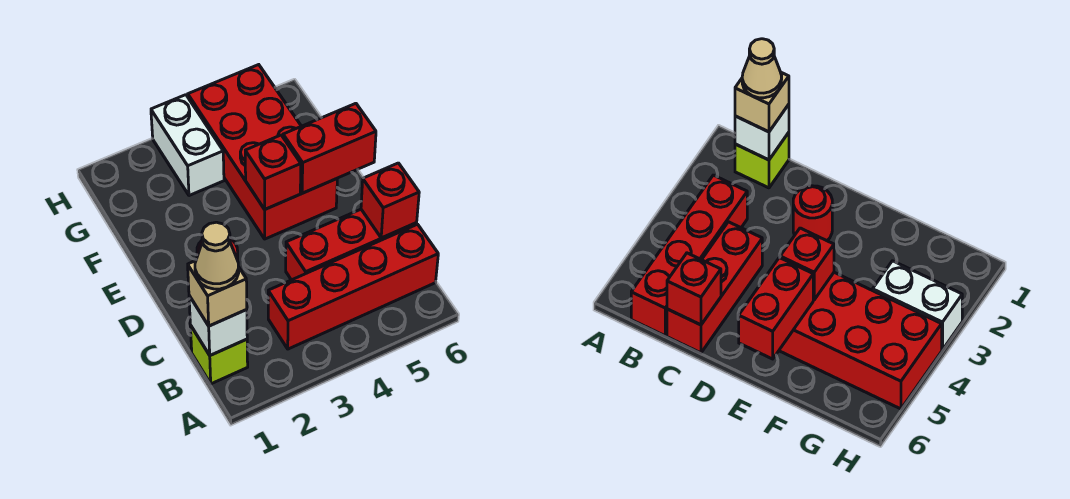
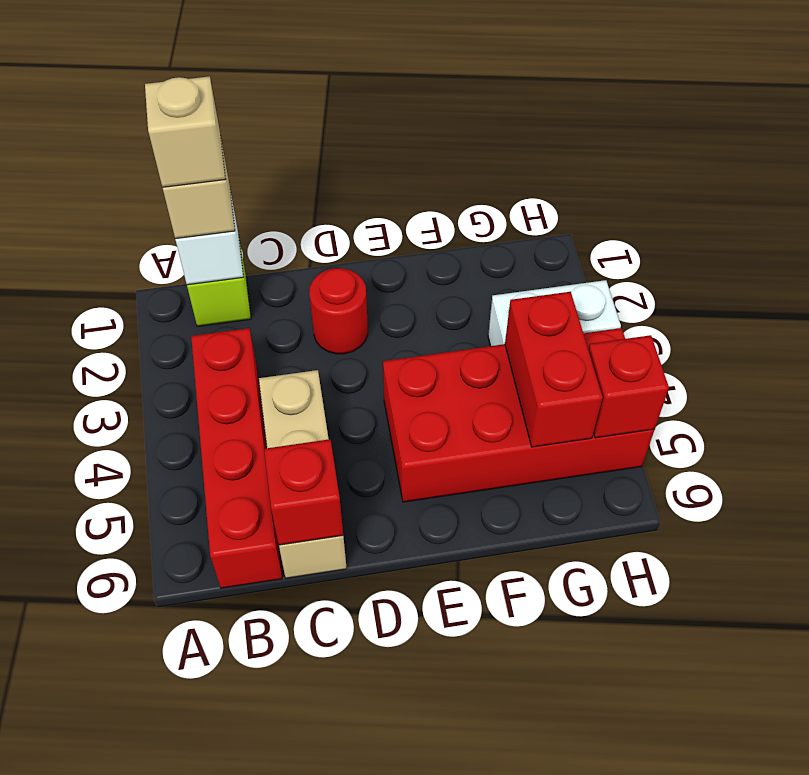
tan cone B1 level 4 -> tan brick B1 level 4
red brick C4:C6 level 1 -> tan brick C4:C6 level 1
red brick E4 level 2 -> red brick H5 level 2
red brick E5:E6 level 2 -> red brick G4:G5 level 2

